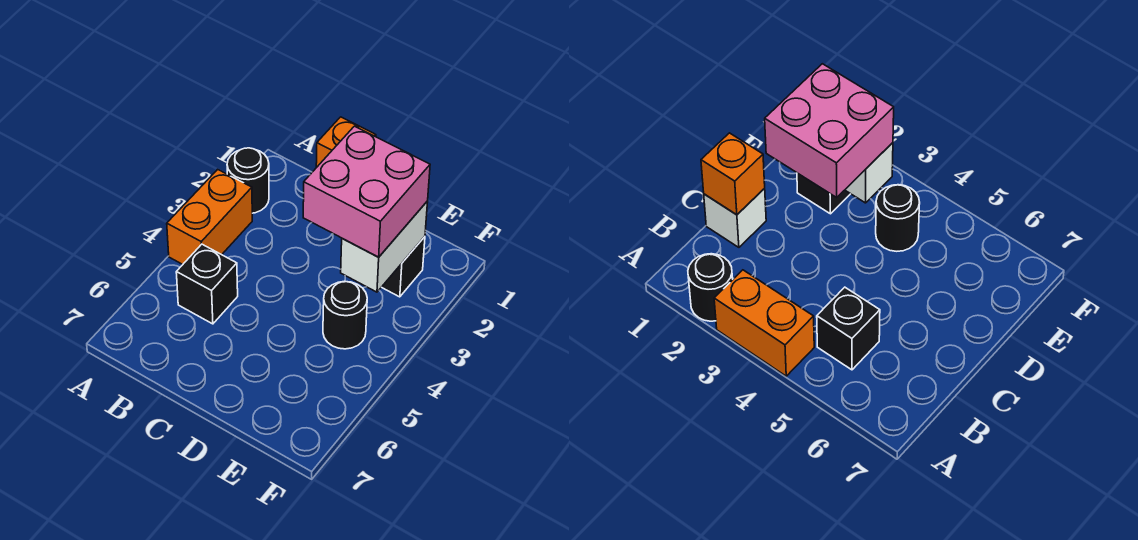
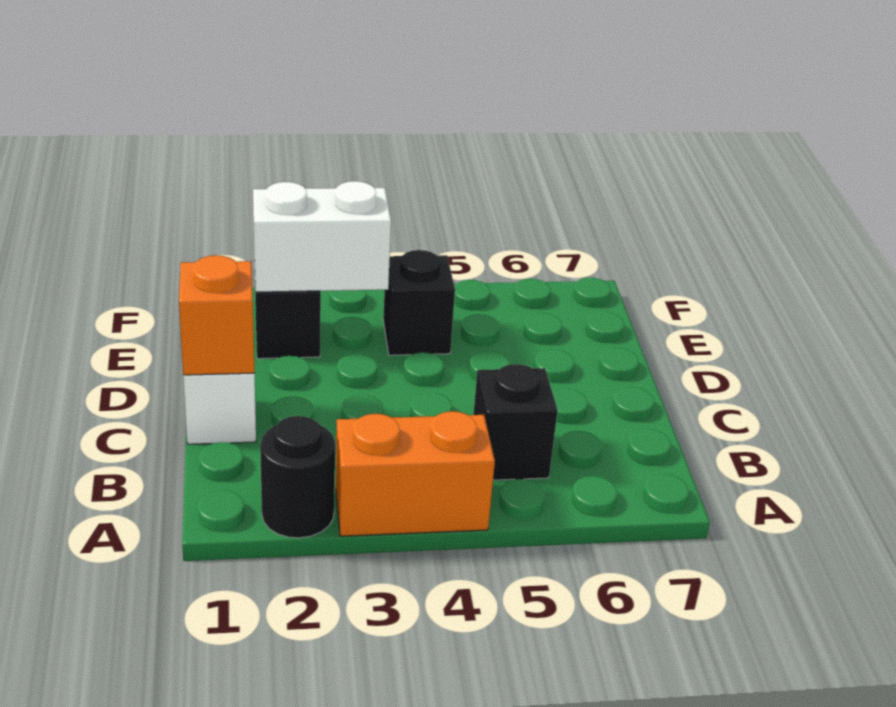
pink brick D2:E3 level 3 -> none
black round brick E4 level 1 -> black brick E4 level 1

